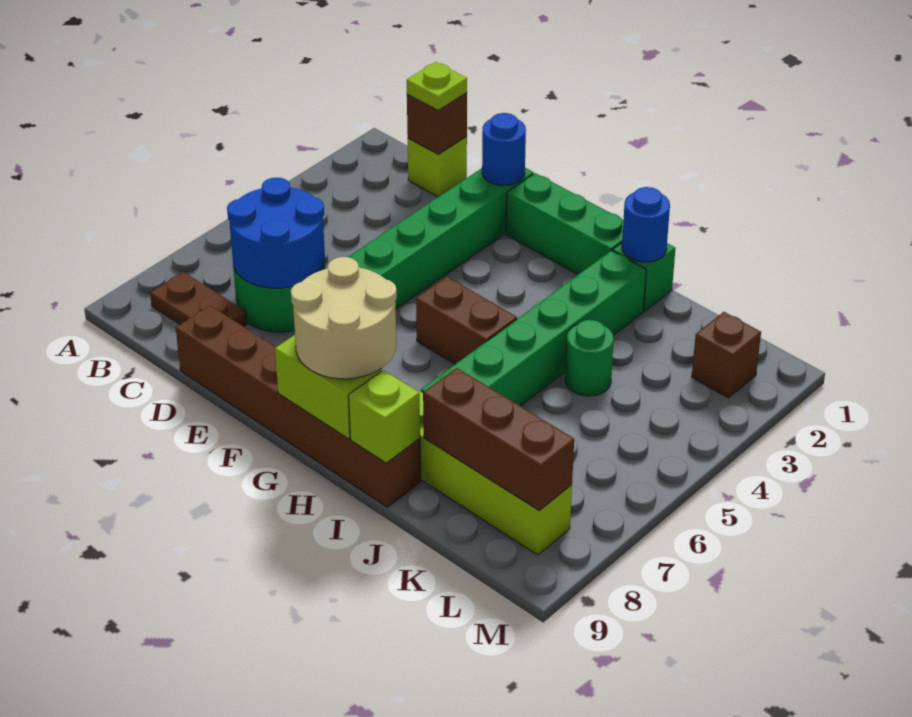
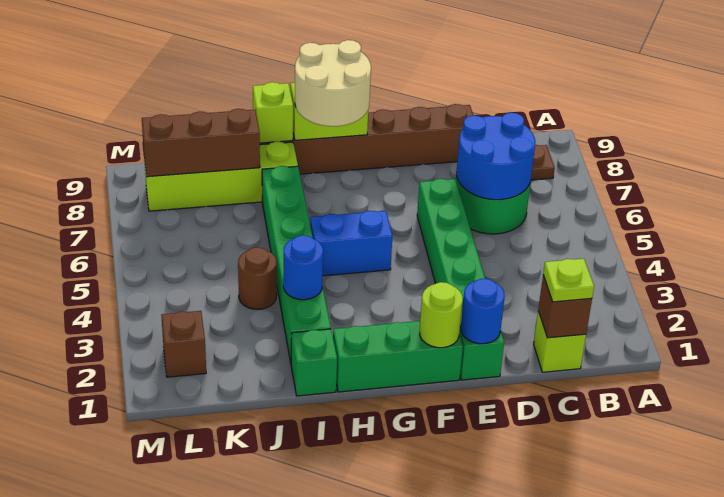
none -> lime round brick F1 level 2
brown brick G5:H5 level 1 -> blue brick G5:H5 level 1
blue round brick I1 level 2 -> blue round brick I3 level 2
green round brick J4 level 1 -> brown round brick J4 level 1

